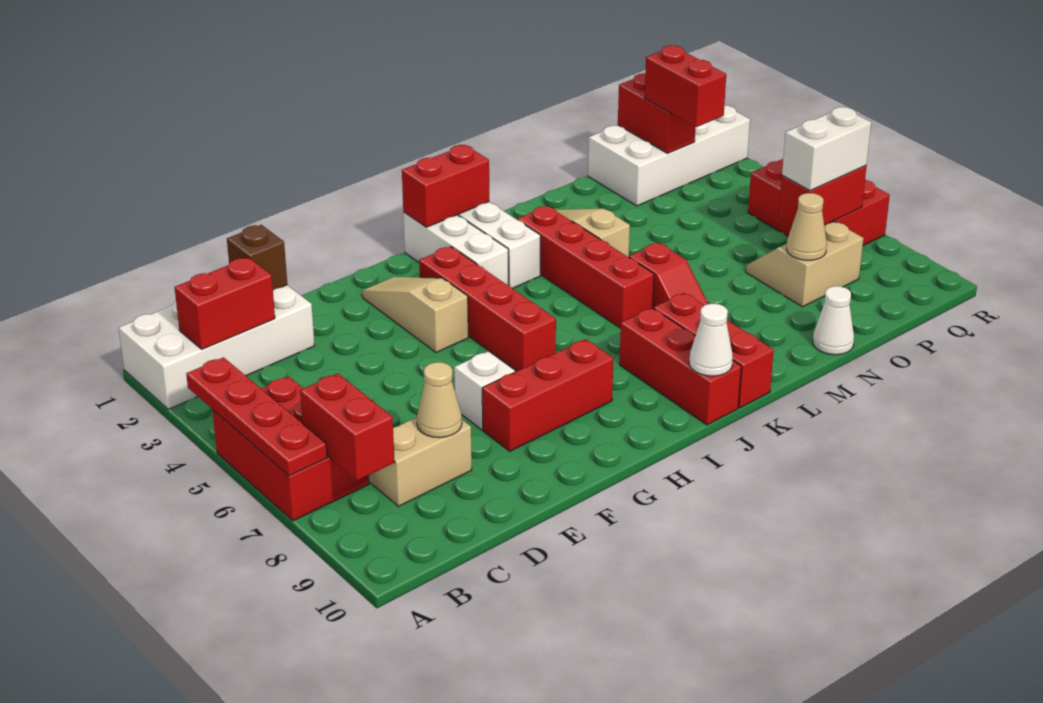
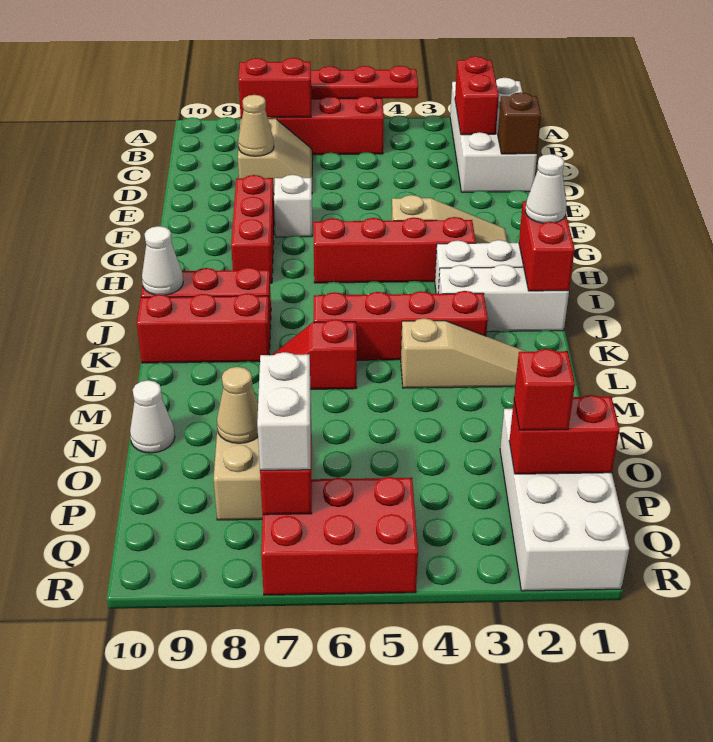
none -> white cone I1 level 3
red brick P2:P3 level 3 -> red brick P2 level 3

